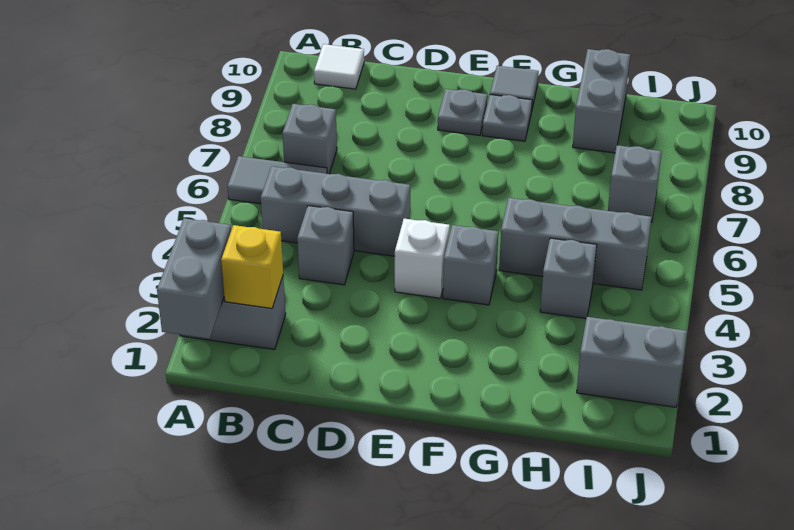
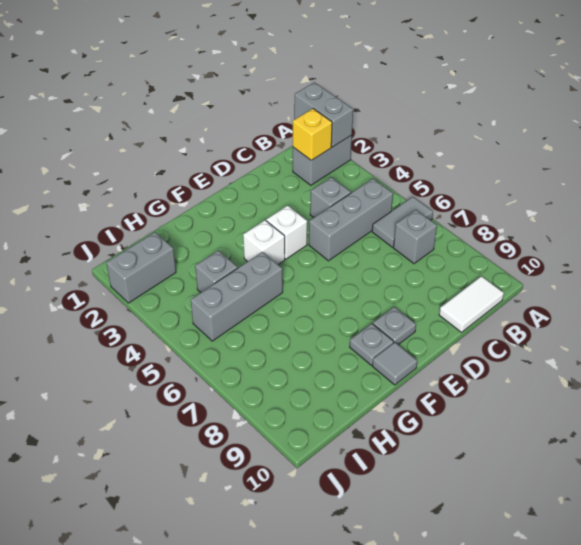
white tile B10 level 1 -> white tile B10:C10 level 1
grey brick F4 level 1 -> white brick F4 level 1
grey brick H9:H10 level 1 -> none
grey brick I7 level 1 -> none

